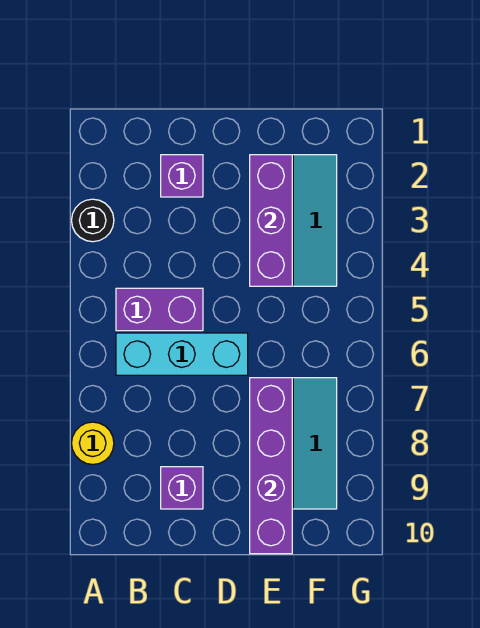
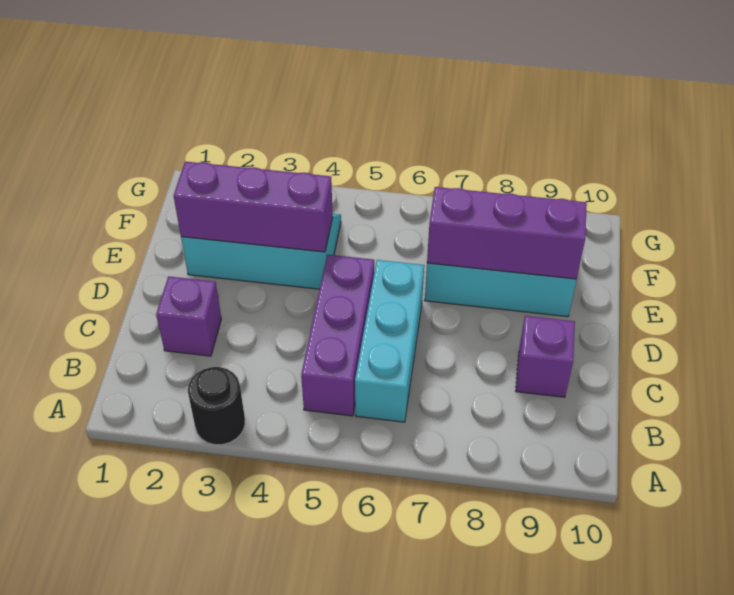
yellow round brick A8 level 1 -> none
purple brick B5:C5 level 1 -> purple brick B5:D5 level 1
purple brick E7:E10 level 2 -> purple brick E7:E9 level 2

